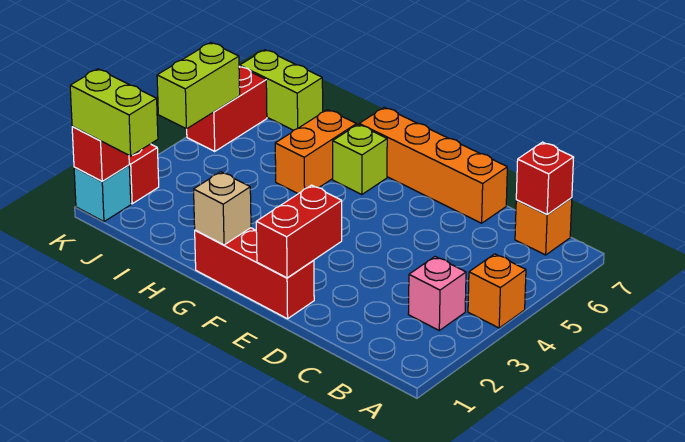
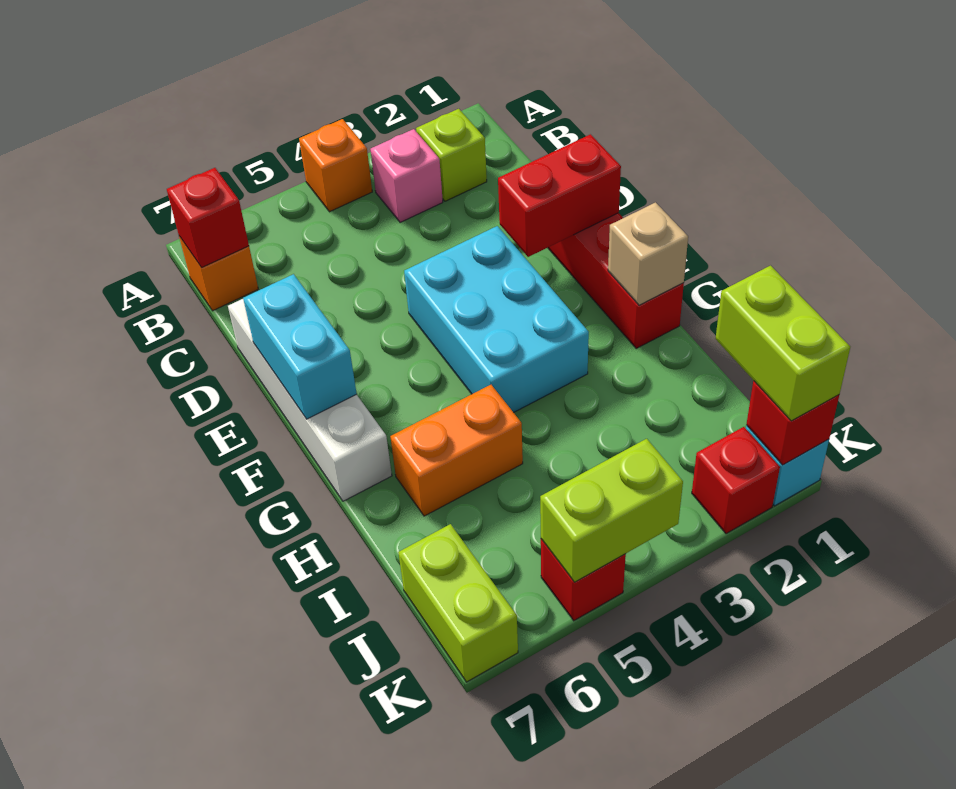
orange brick D7:G7 level 1 -> white brick D7:G7 level 1
none -> cyan brick E3:G4 level 1
none -> cyan brick E7:F7 level 2
lime brick G6 level 1 -> lime brick B2 level 1
red brick K5:K6 level 1 -> red brick K5 level 1

